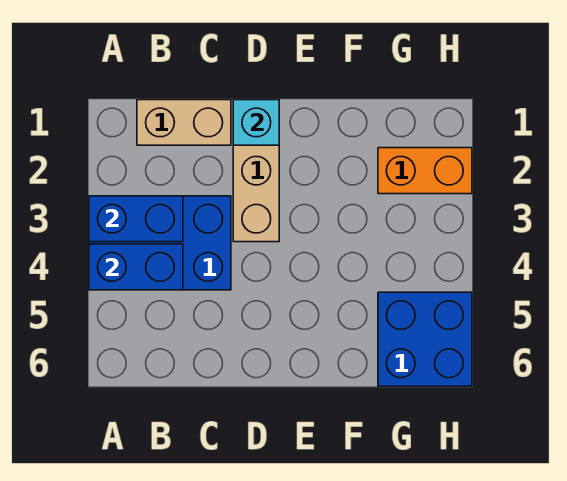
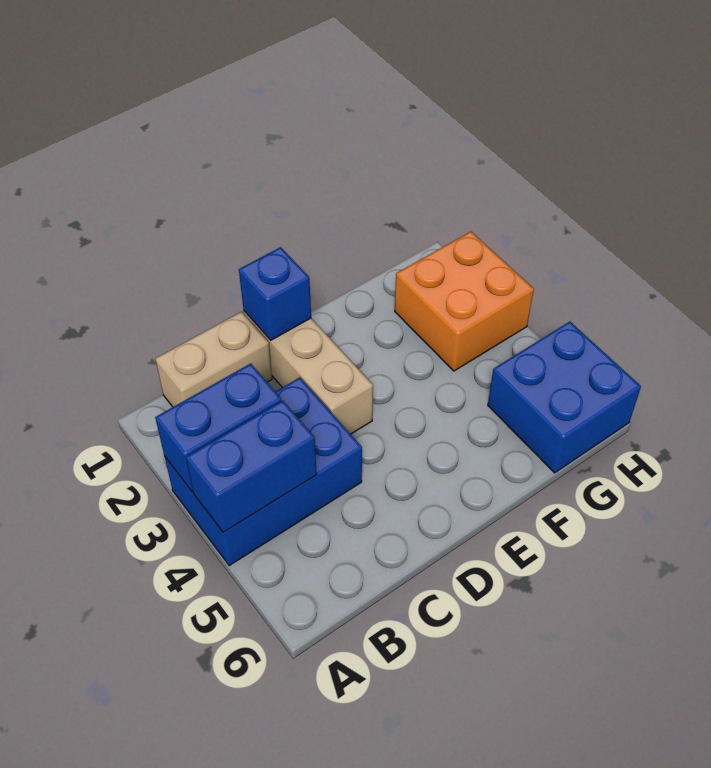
cyan brick D1 level 2 -> blue brick D1 level 2
orange brick G2:H2 level 1 -> orange brick G2:H3 level 1

